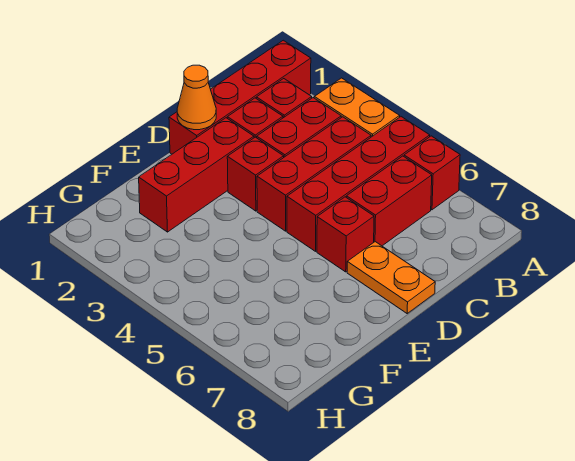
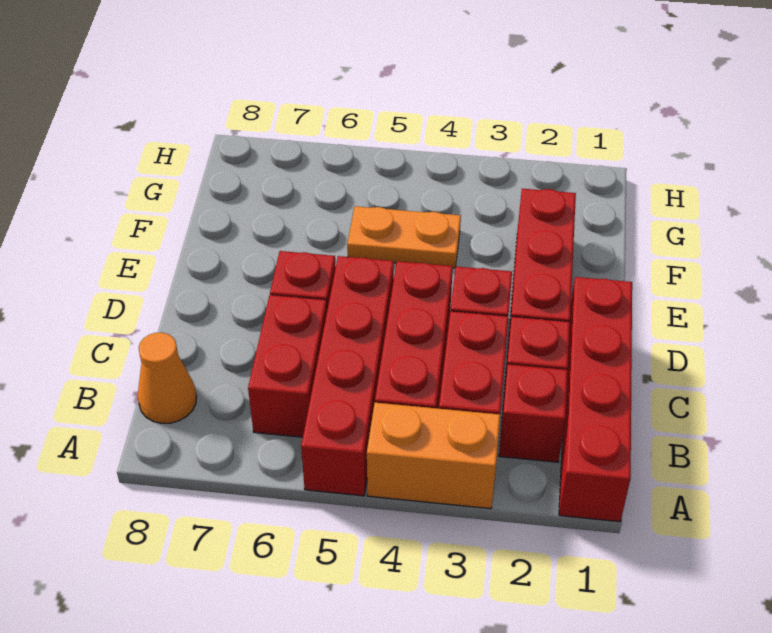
red brick A6 level 1 -> none
orange cone D1 level 2 -> orange cone B8 level 1
orange plate D7:D8 level 1 -> orange plate F4:F5 level 1

